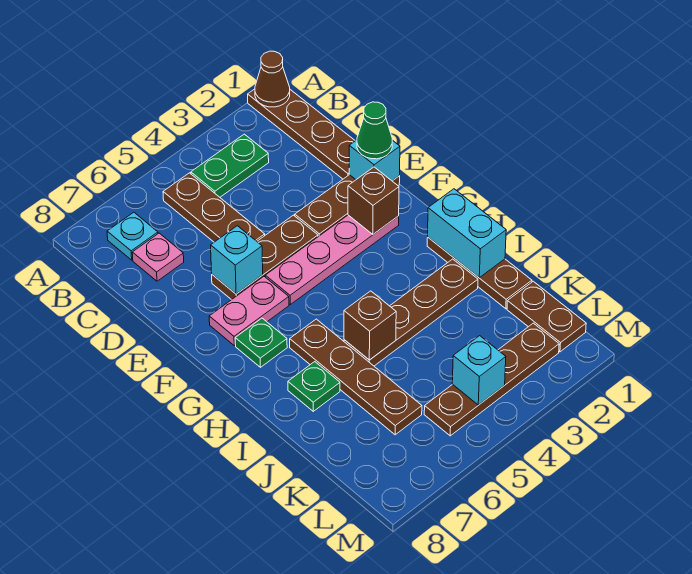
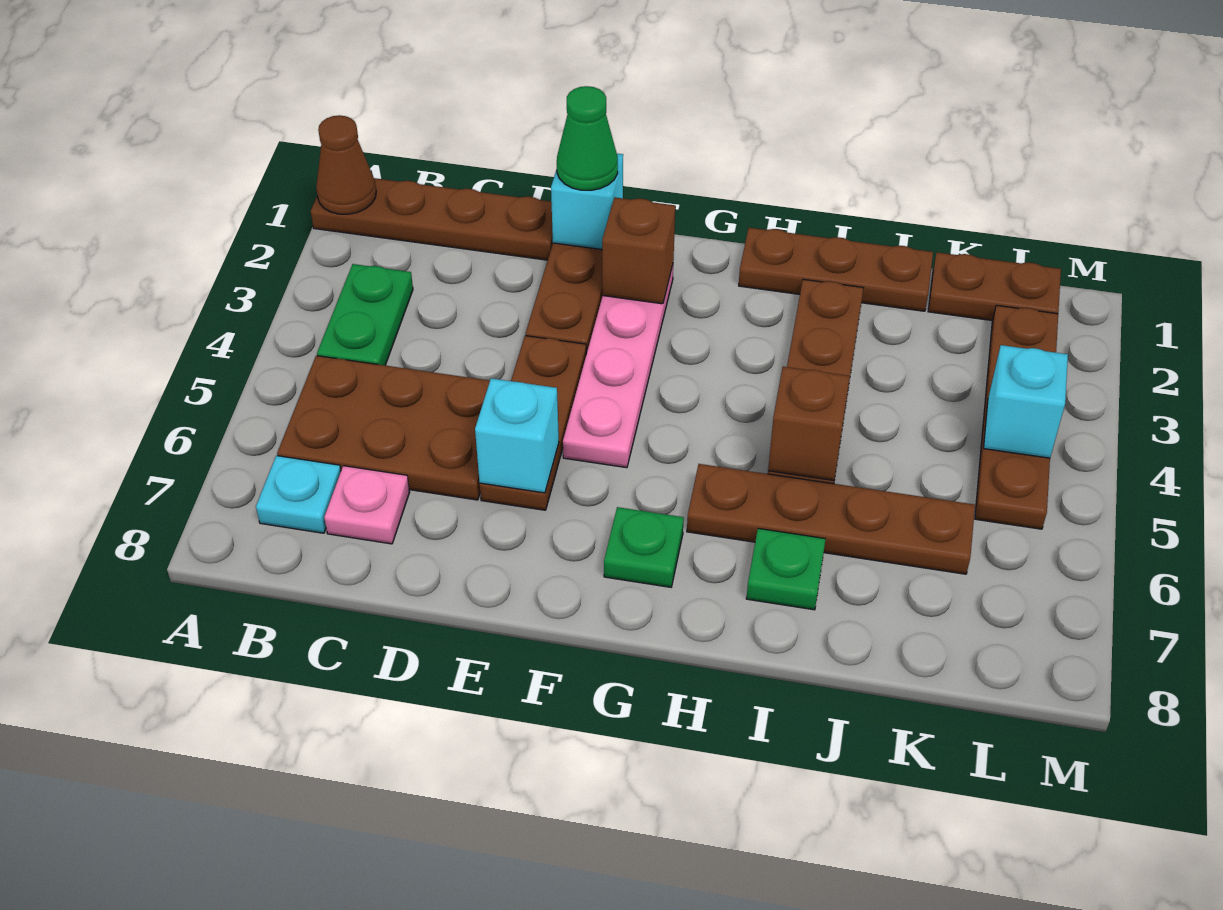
brown plate B5:D5 level 1 -> brown plate B5:D6 level 1
pink plate F6:F7 level 1 -> none
cyan brick H1:I1 level 2 -> none

